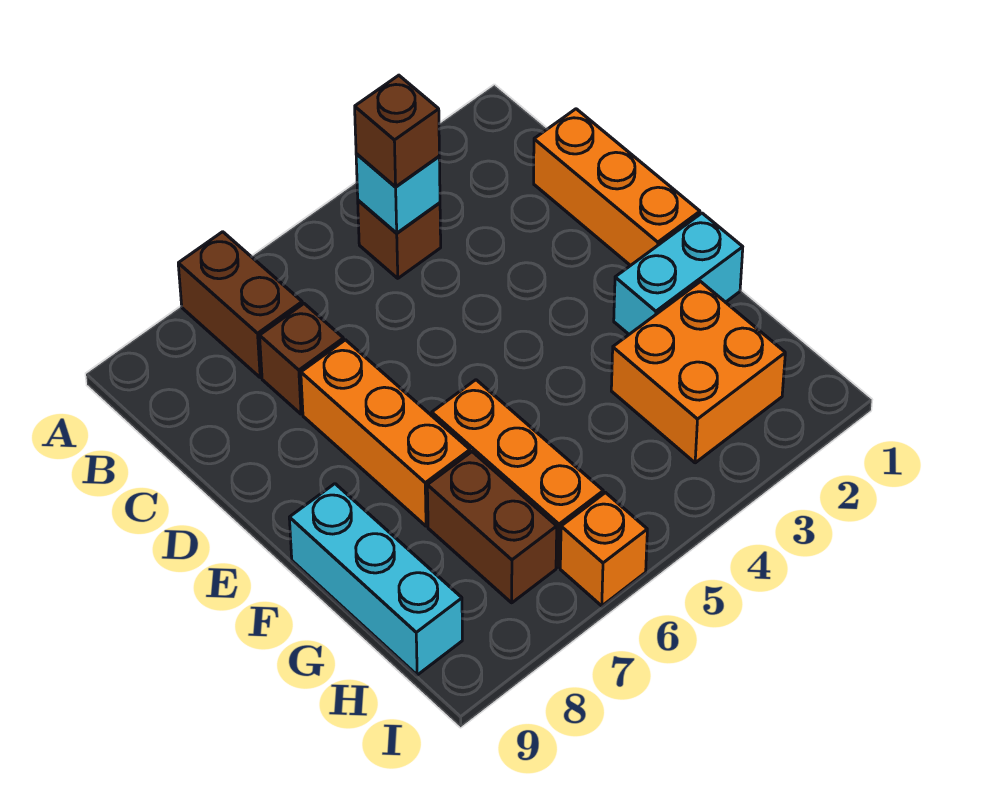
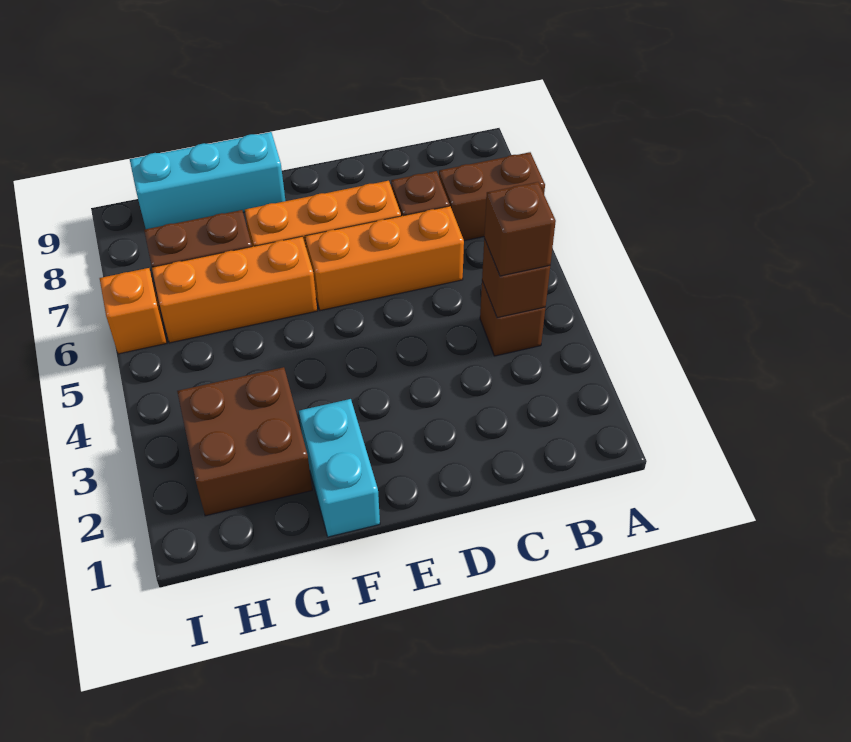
cyan brick B4 level 2 -> brown brick B4 level 2
orange brick C1:E1 level 1 -> orange brick C6:E6 level 1
orange brick G2:H3 level 1 -> brown brick G2:H3 level 1

